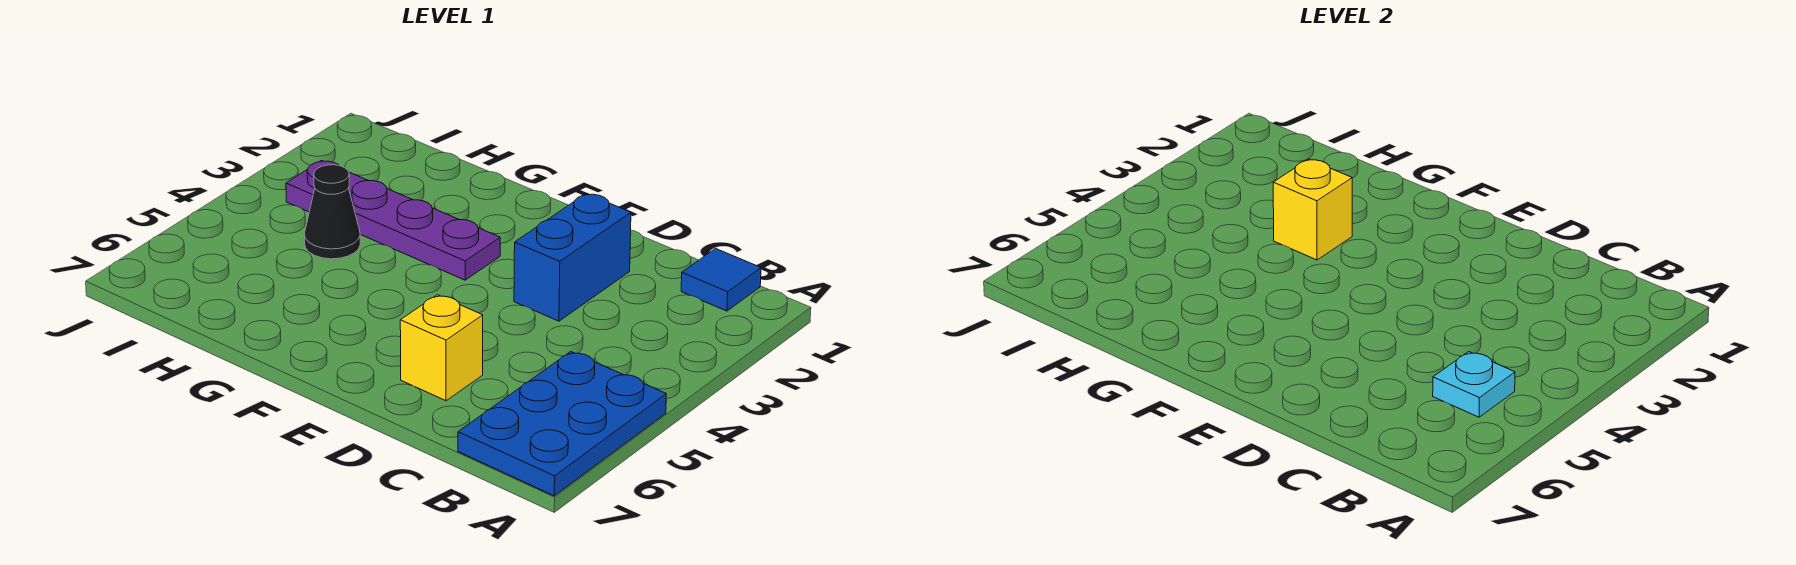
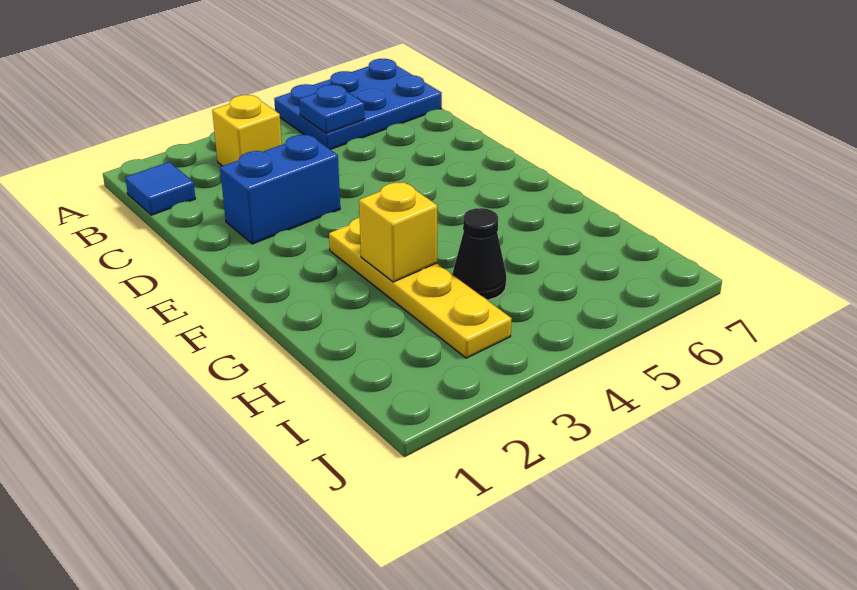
cyan plate B5 level 2 -> blue plate B5 level 2
yellow brick D6 level 1 -> yellow brick B3 level 1
purple plate F3:I3 level 1 -> yellow plate F3:I3 level 1

